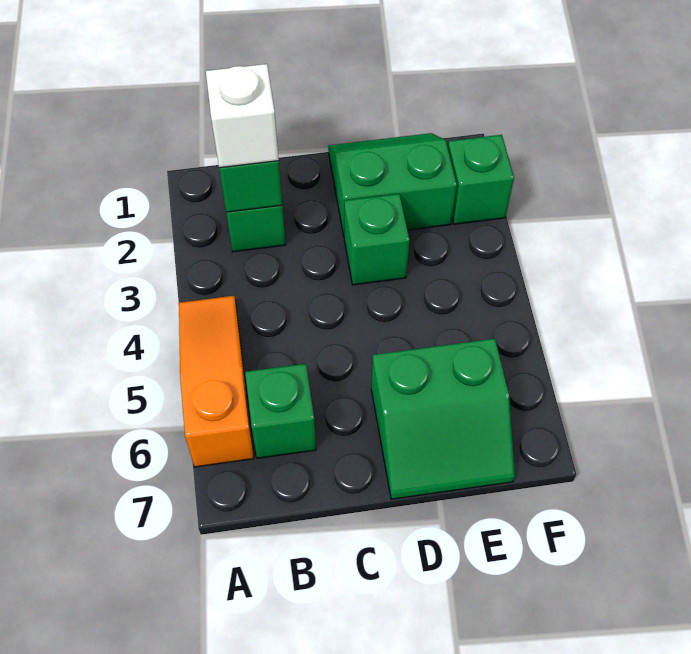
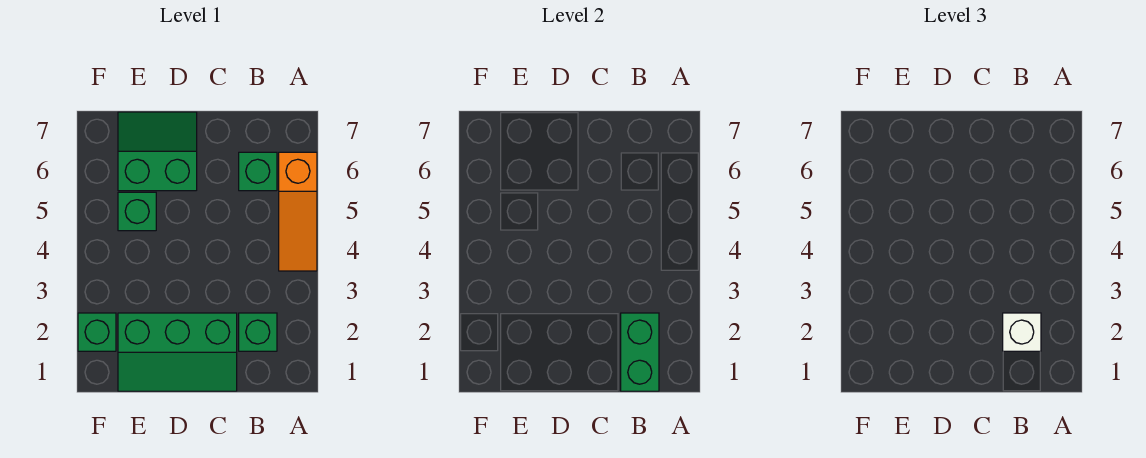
green slope D1:E2 level 1 top 2 -> green slope C1:E2 level 1 top 2
green brick D3 level 1 -> green brick E5 level 1

